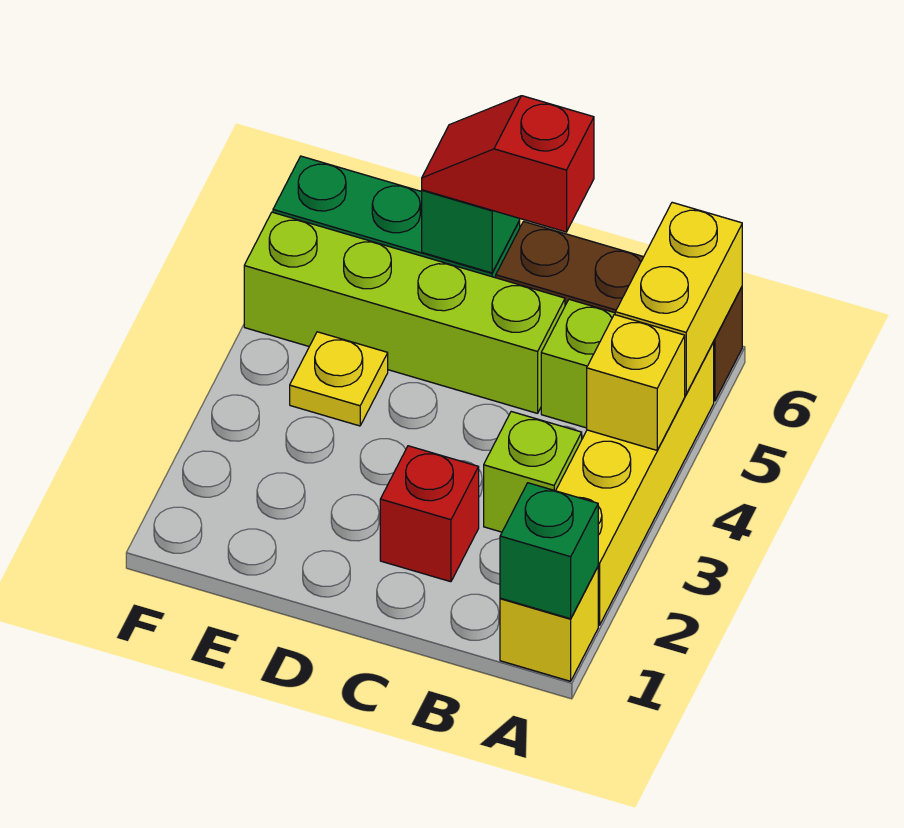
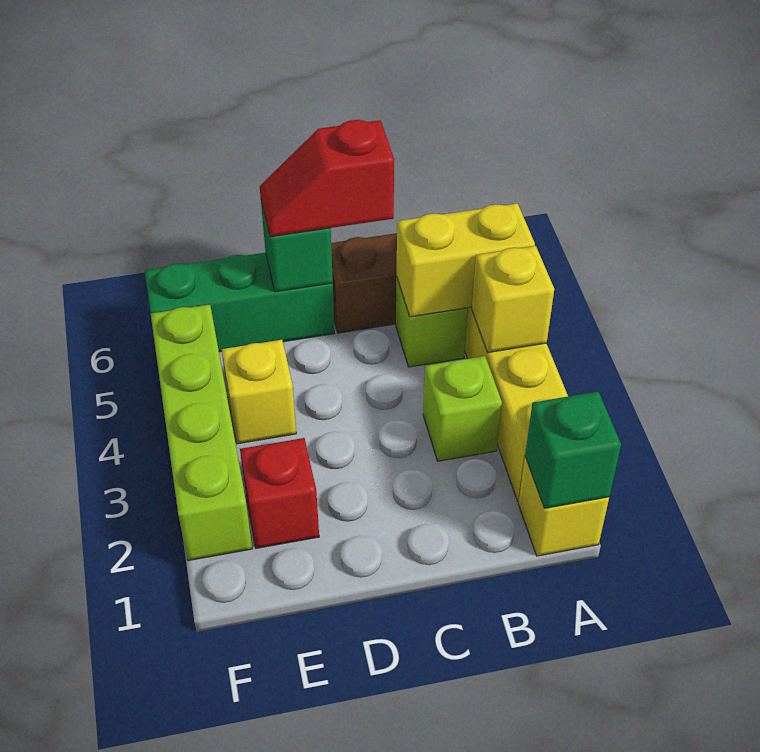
yellow brick A5:A6 level 2 -> yellow brick A5:B5 level 2
red brick C2 level 1 -> red brick E2 level 1
lime brick C5:F5 level 1 -> lime brick F2:F5 level 1
yellow plate E4 level 1 -> yellow brick E4 level 1

